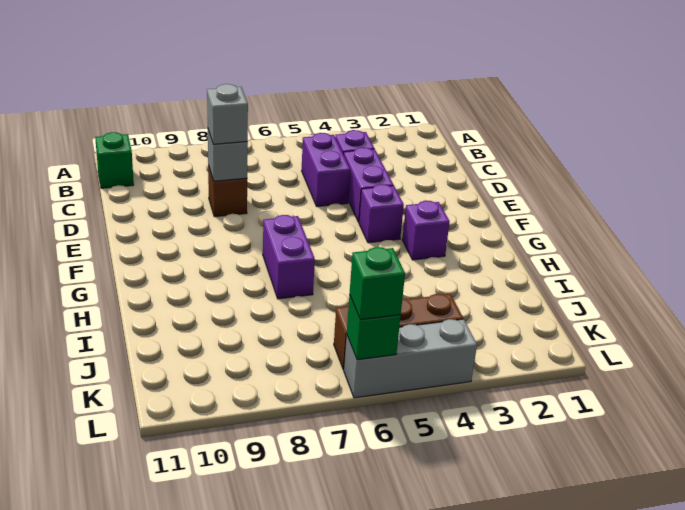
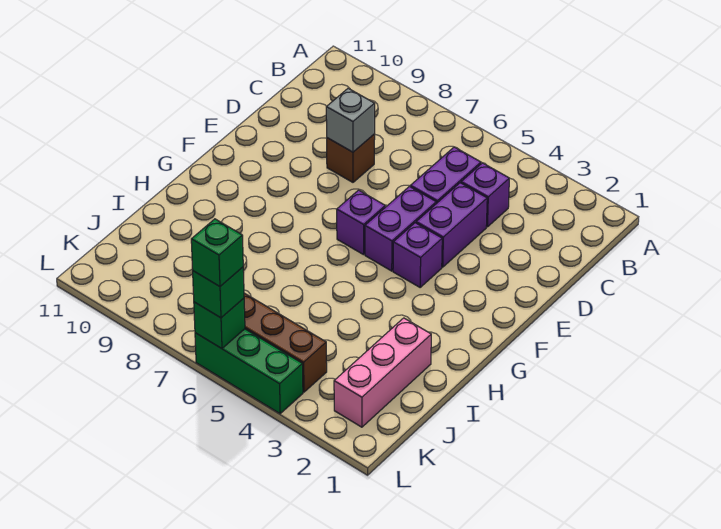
green brick B11 level 1 -> green brick L6 level 4
grey brick D8 level 3 -> none
purple brick G3 level 1 -> purple brick F6 level 1
purple brick G7:H7 level 1 -> purple brick E5:F5 level 1
none -> pink brick I2:K2 level 1
grey brick L4:L6 level 1 -> green brick L4:L6 level 1

